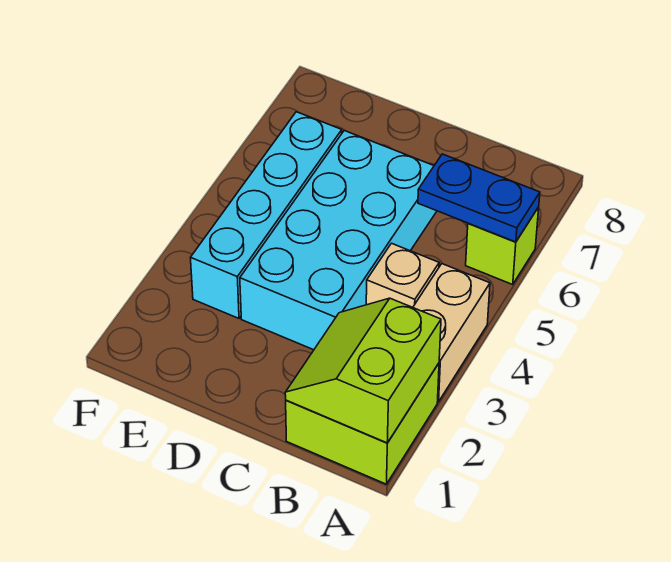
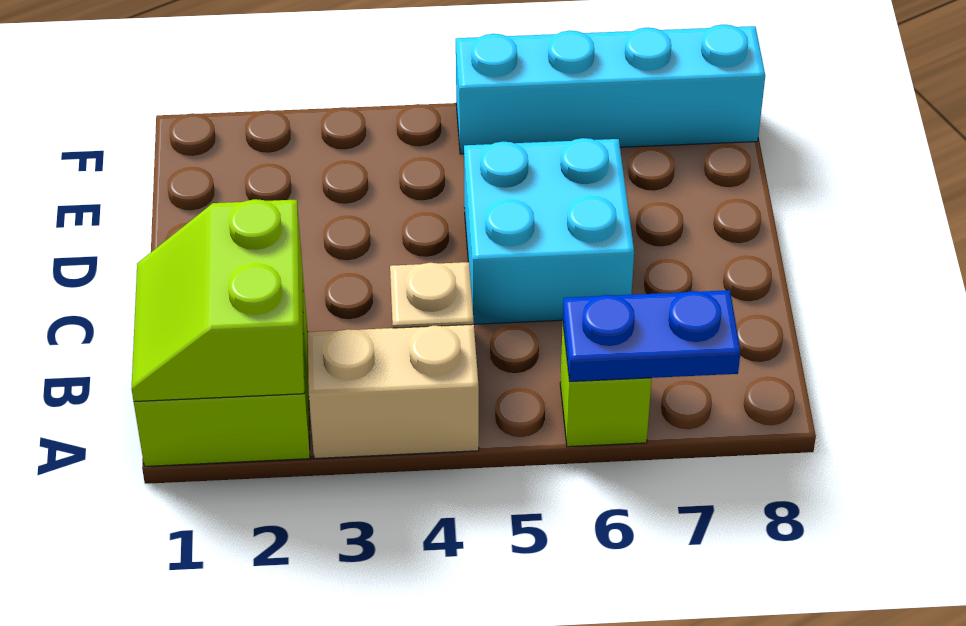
lime slope A1:B2 level 2 top A -> lime slope A1:B2 level 2 top 2
blue plate A6:B6 level 2 -> blue plate A6:A7 level 2
cyan brick C3:D6 level 1 -> cyan brick C5:D6 level 1
cyan brick E3:E6 level 1 -> cyan brick F5:F8 level 1

